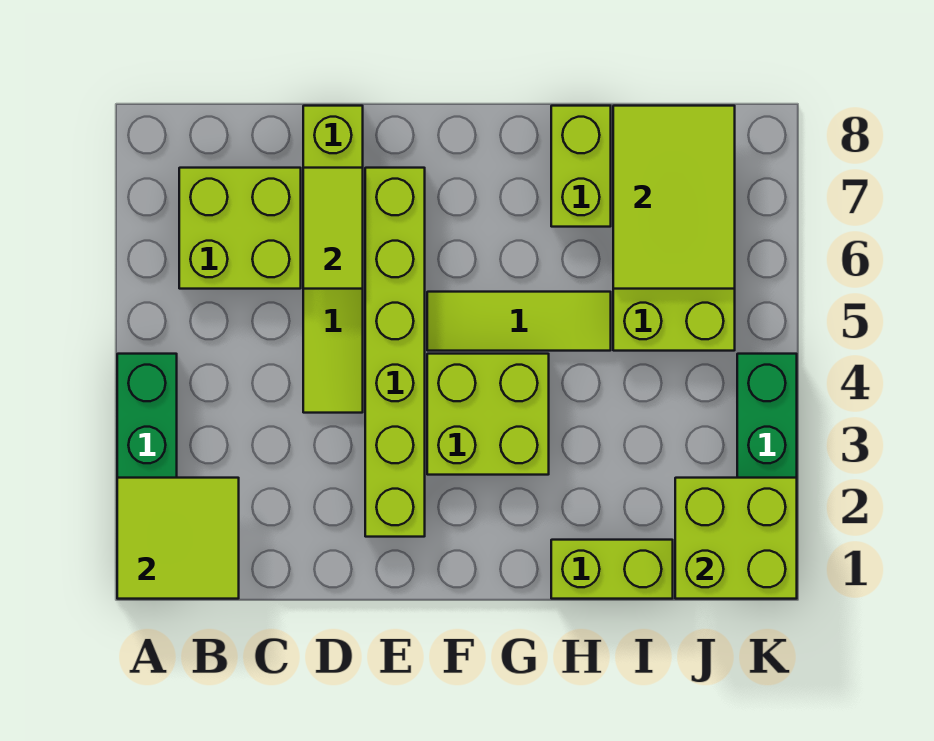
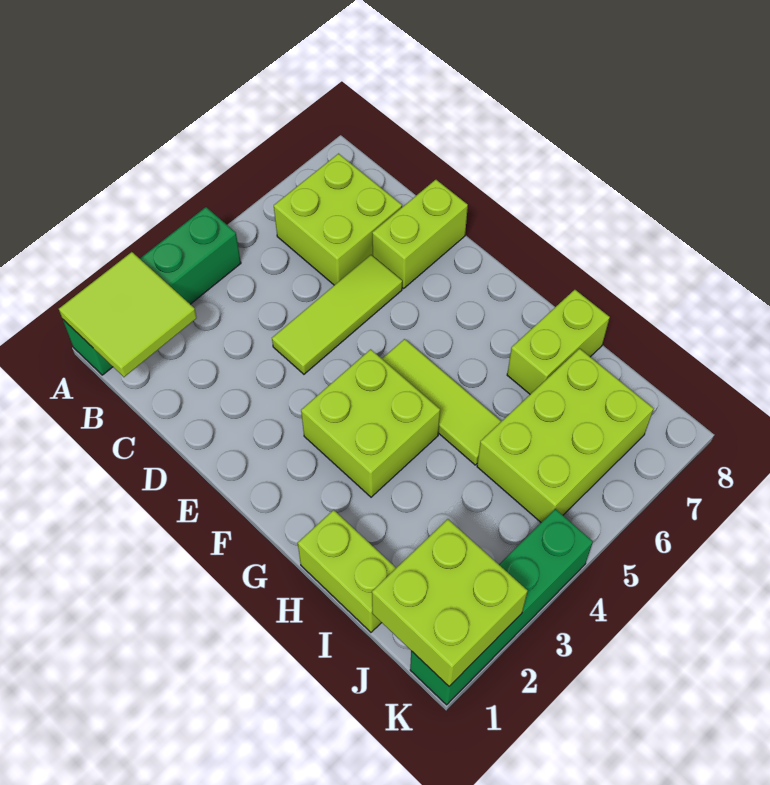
lime tile D6:D7 level 2 -> none
lime brick E2:E7 level 1 -> none
lime tile I6:J8 level 2 -> none

